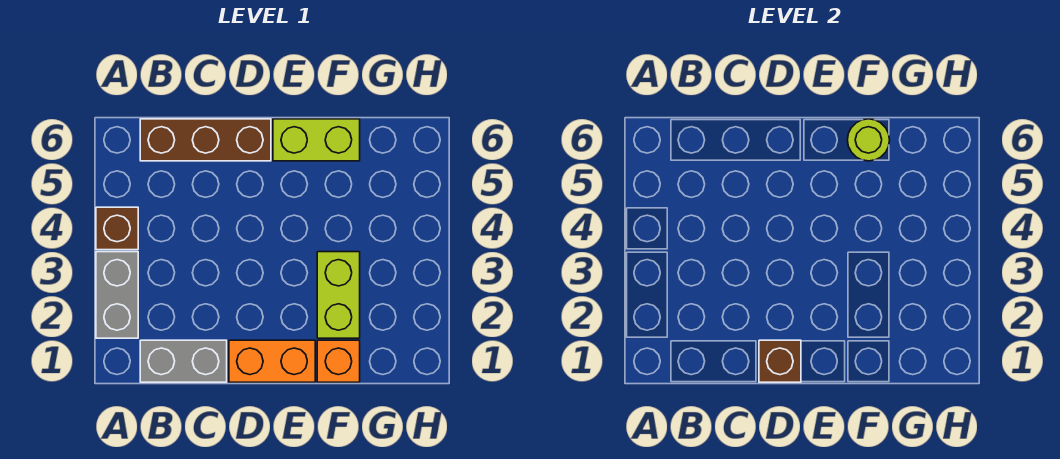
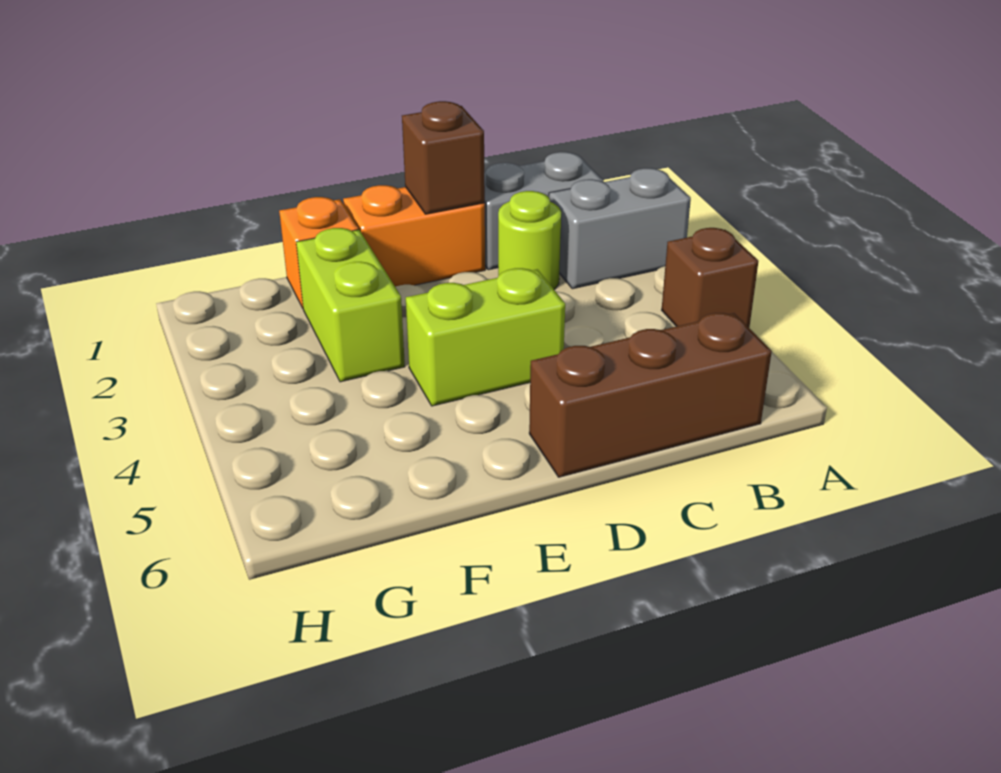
grey brick A2:A3 level 1 -> grey brick A2:B2 level 1
lime brick E6:F6 level 1 -> lime brick D4:E4 level 1
lime round brick F6 level 2 -> lime round brick C2 level 1

